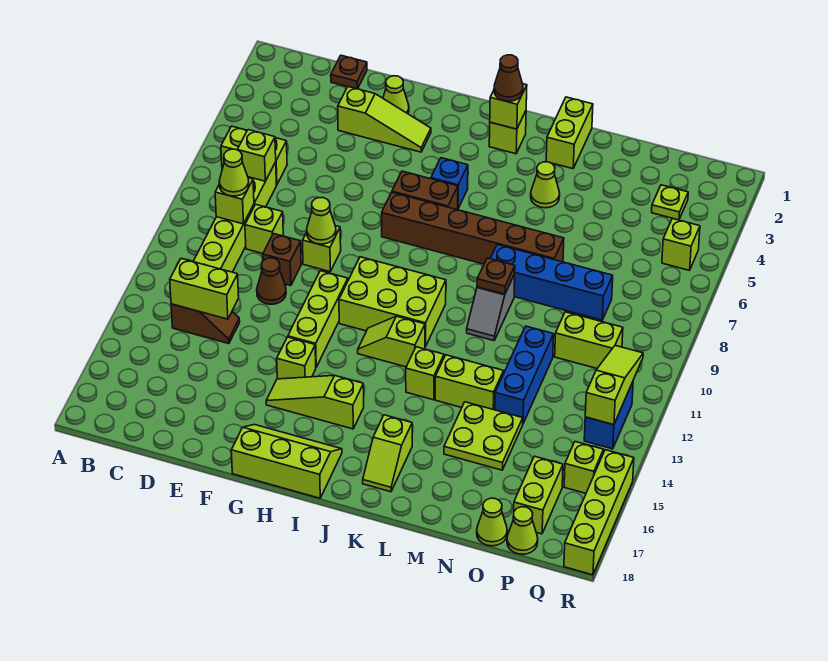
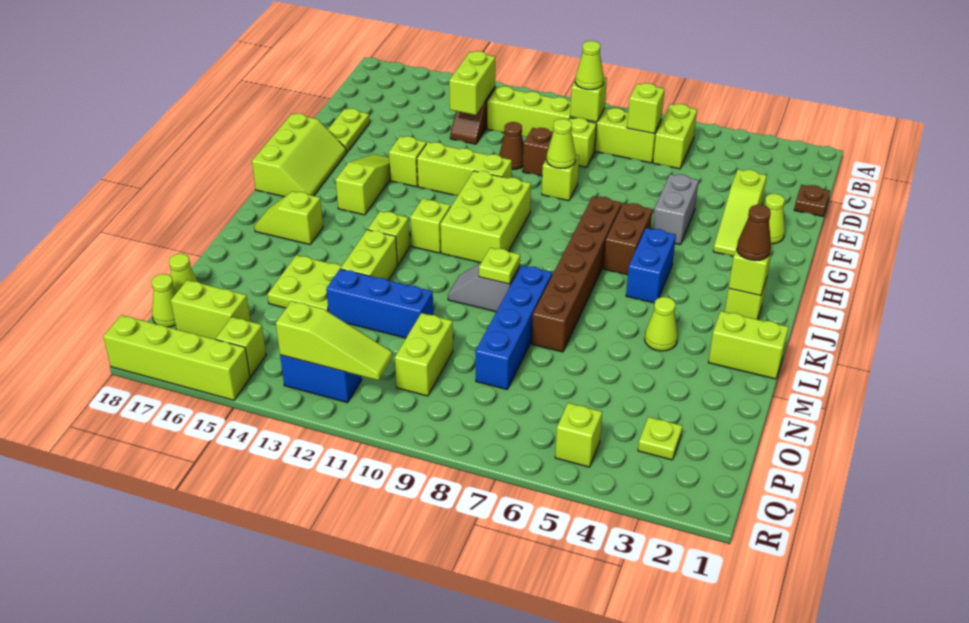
none -> lime plate E17:F17 level 1
none -> grey brick F5:G5 level 1
blue brick I5 level 1 -> blue brick I5:J5 level 1
brown plate L9 level 2 -> lime plate L9 level 2

